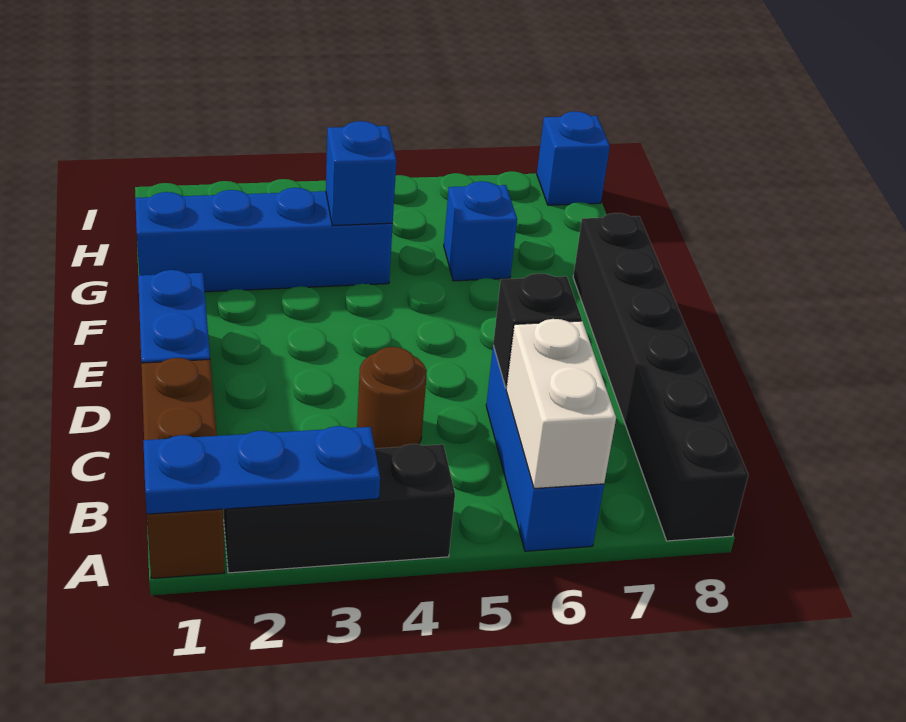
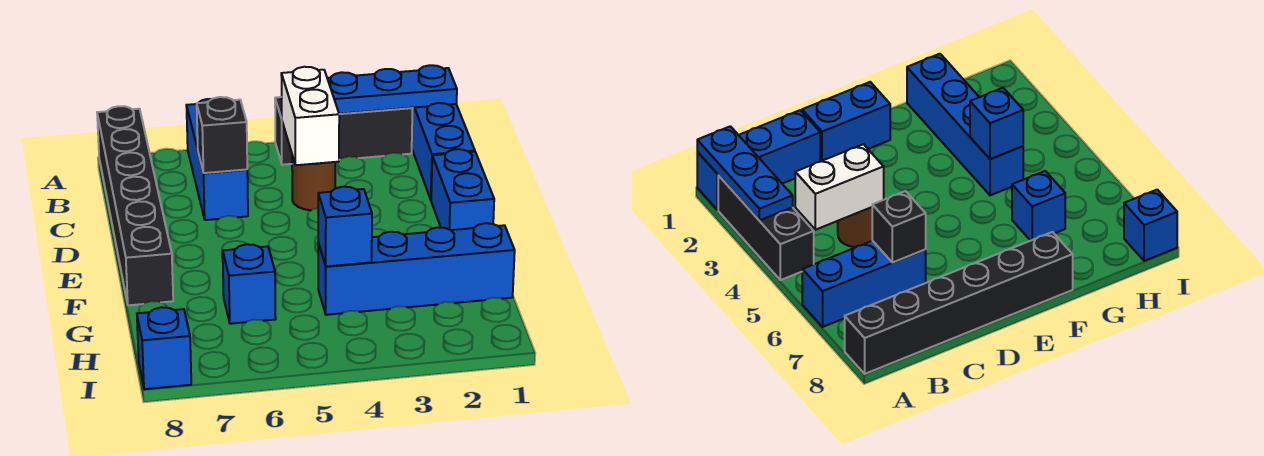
brown brick A1:C1 level 1 -> blue brick A1:C1 level 1
white brick A6:B6 level 2 -> white brick B4:C4 level 2

